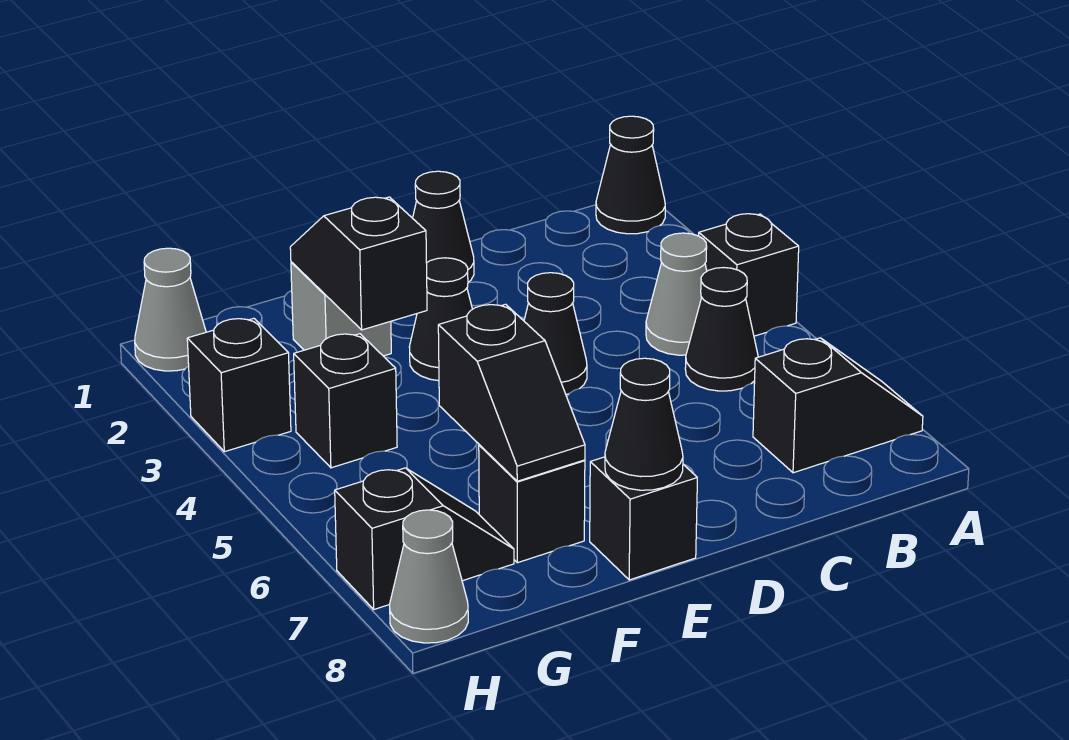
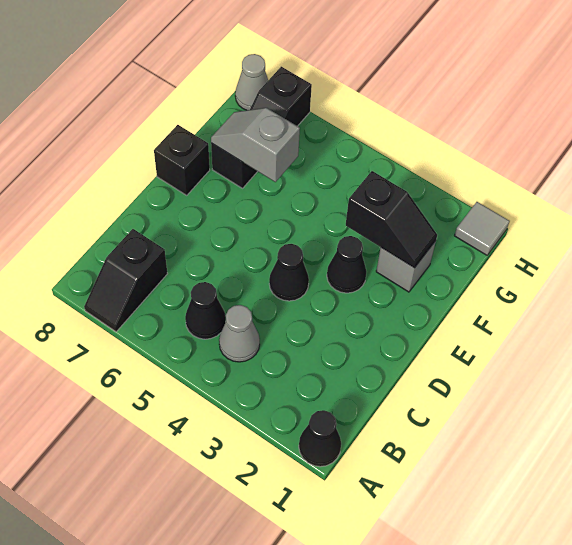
black brick A4 level 1 -> none
black cone D1 level 1 -> none
black cone E8 level 2 -> none
black slope F6:F7 level 2 top 6 -> grey slope F6:F7 level 2 top 6
black brick G4 level 1 -> none
grey cone H1 level 1 -> grey tile H1 level 1
black brick H3 level 1 -> none

